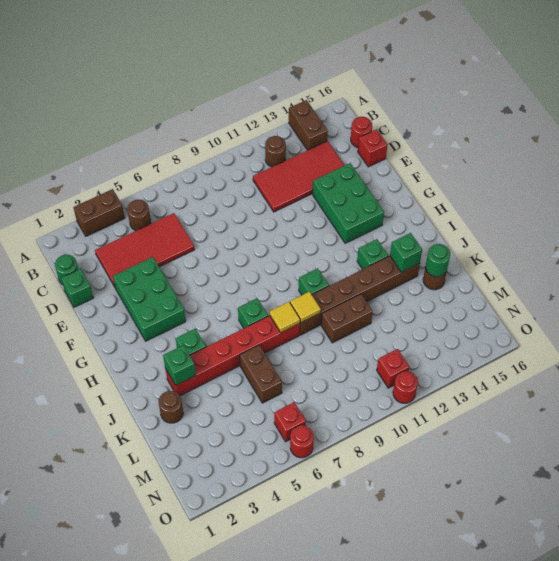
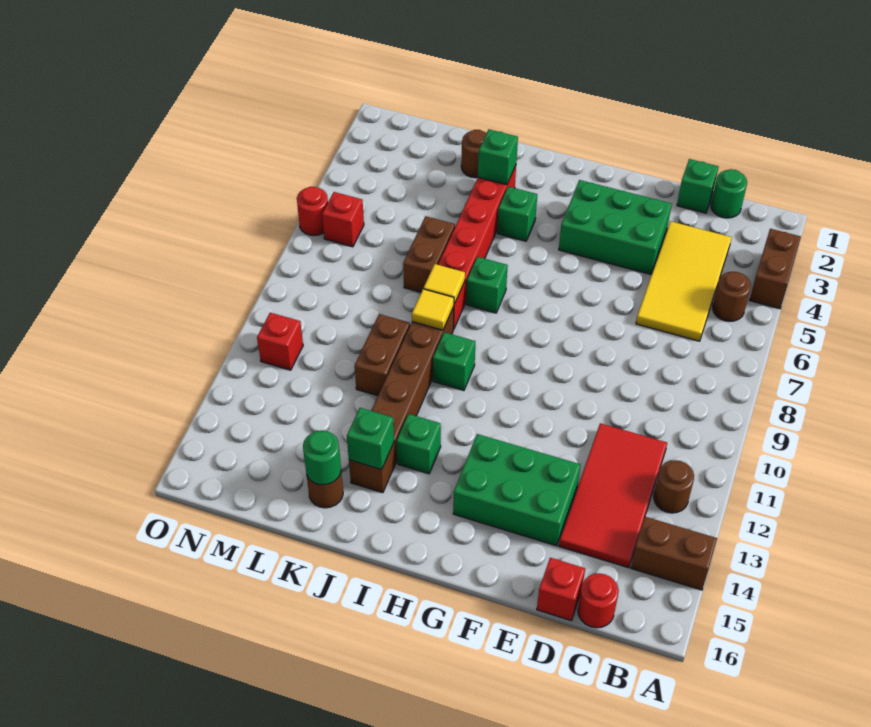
red tile C3:D6 level 1 -> yellow tile C3:D6 level 1
brown brick K6:L6 level 1 -> brown brick K6:K7 level 1
red round brick O11 level 1 -> none

